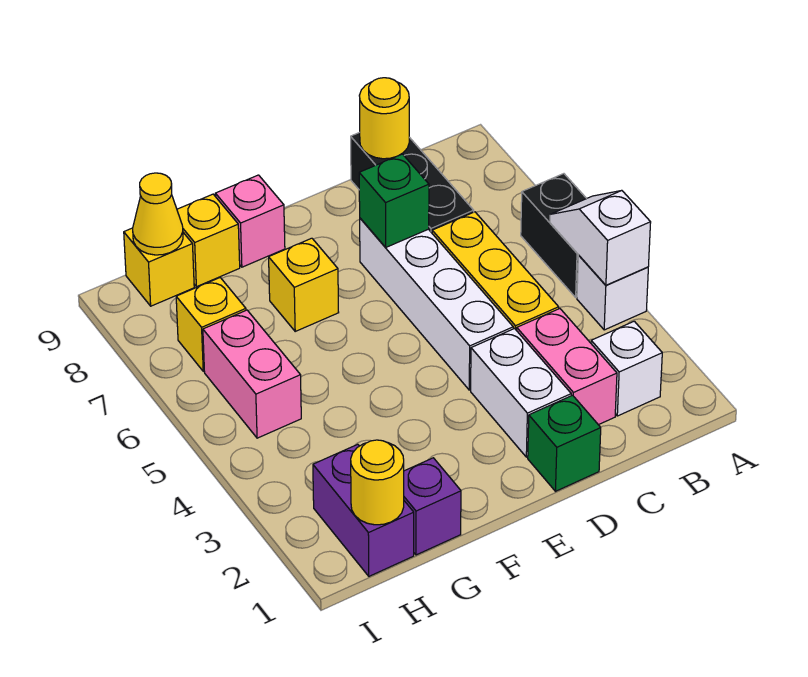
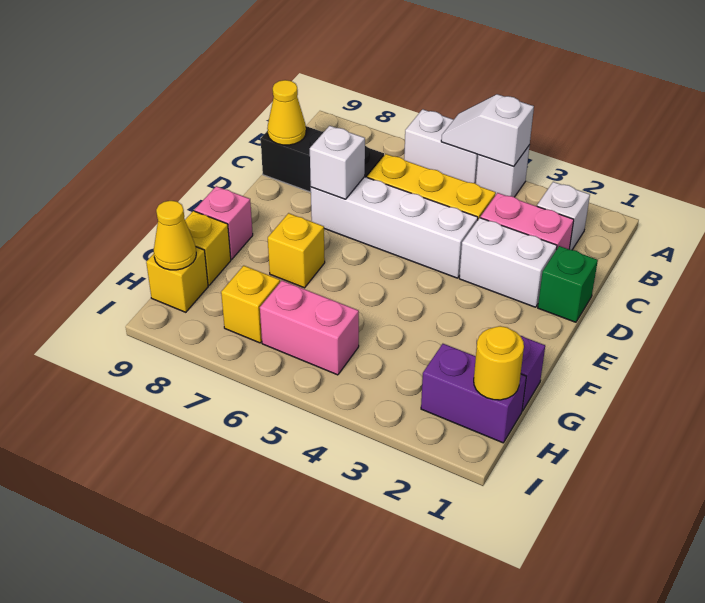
black brick A5:A6 level 1 -> white brick A5:A6 level 1
yellow round brick C9 level 2 -> yellow cone C9 level 2
green brick D7 level 2 -> white brick D7 level 2

